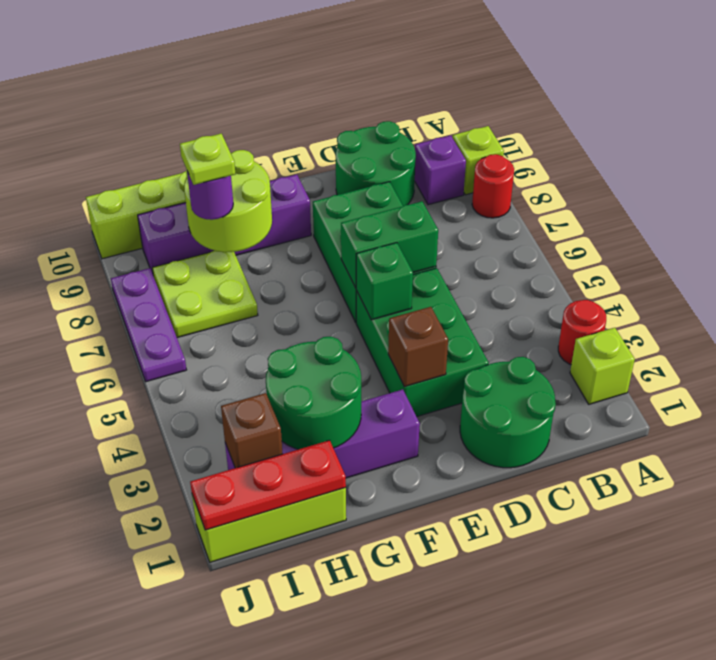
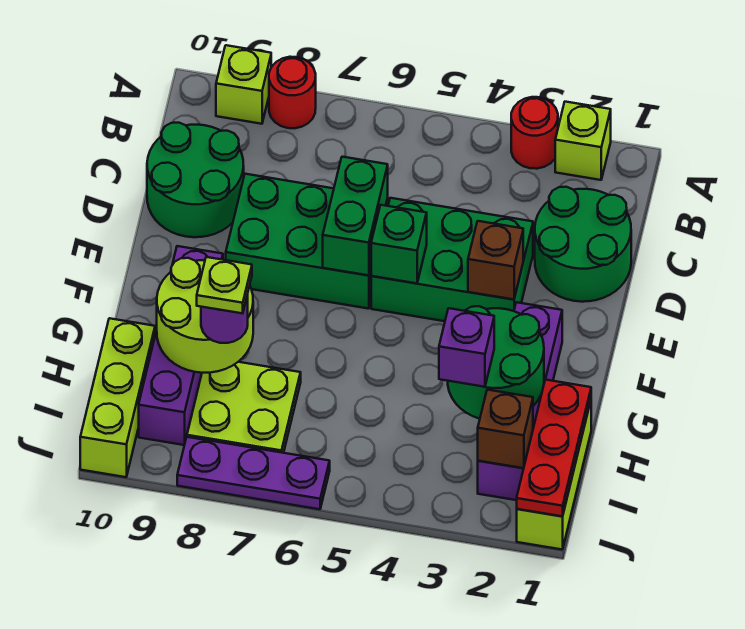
purple brick B9 level 1 -> purple brick H3 level 3

